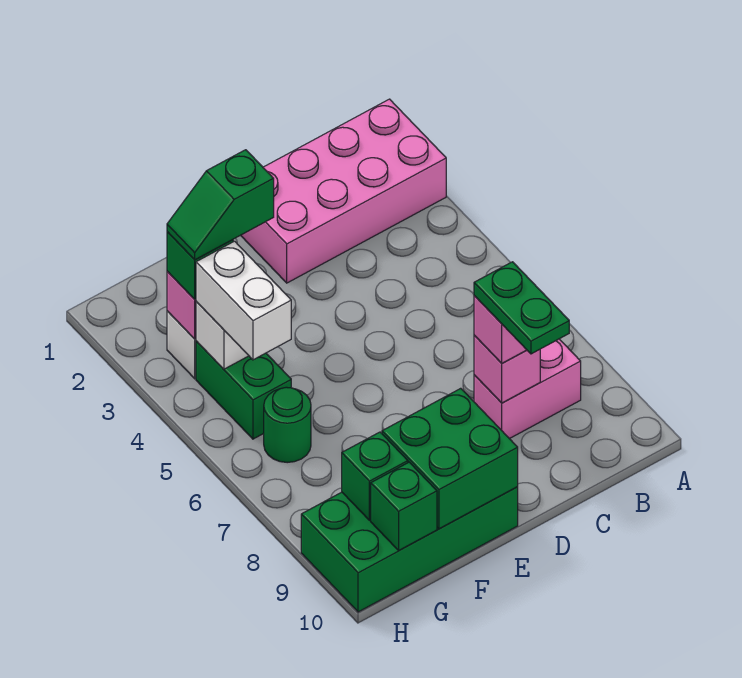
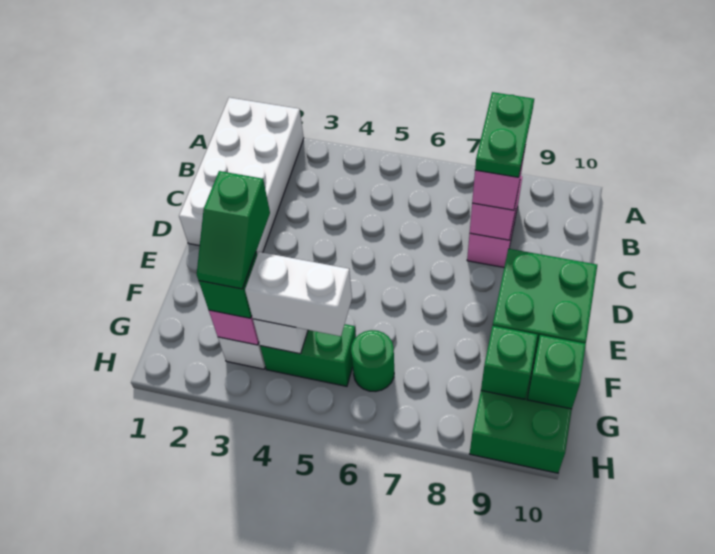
pink brick A1:D2 level 1 -> white brick A1:D2 level 1
green plate C8:C9 level 4 -> green plate B8:C8 level 4

